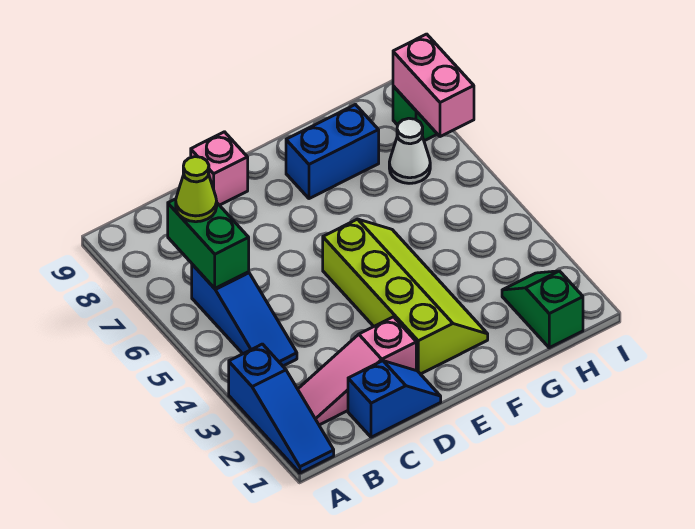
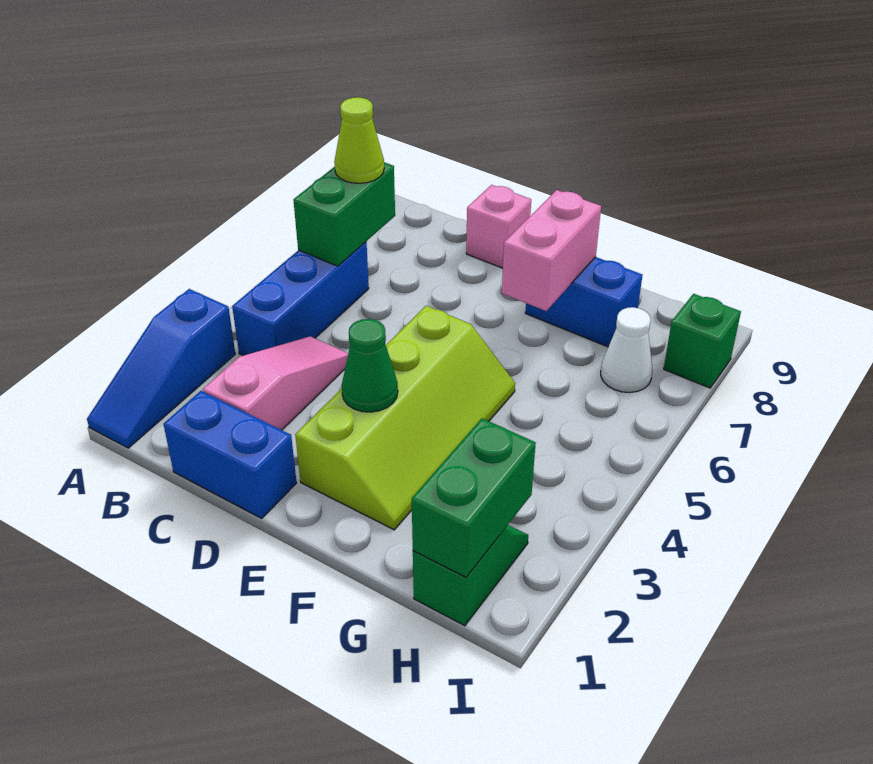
pink slope B2:D2 level 1 top D -> pink slope C2:C4 level 1 top 2
blue slope B4:B6 level 1 top 6 -> blue brick B4:B6 level 1
blue slope C1:D1 level 1 top C -> blue brick C1:D1 level 1
none -> green cone E3 level 2
none -> green brick H1:H2 level 2
pink brick I7:I8 level 2 -> pink brick F7:F8 level 2

